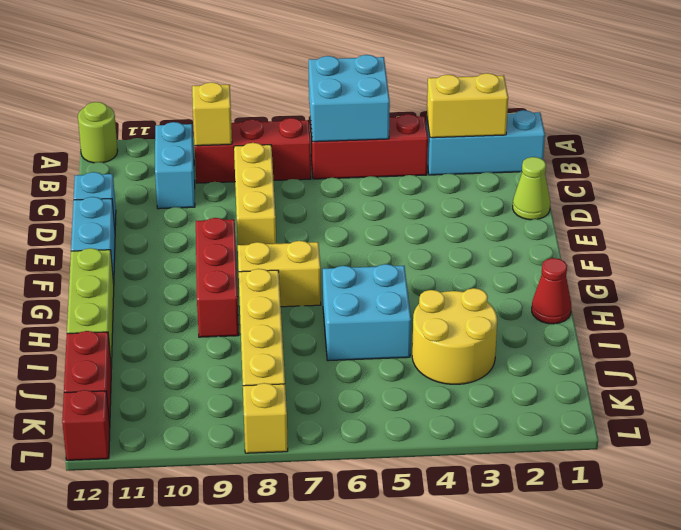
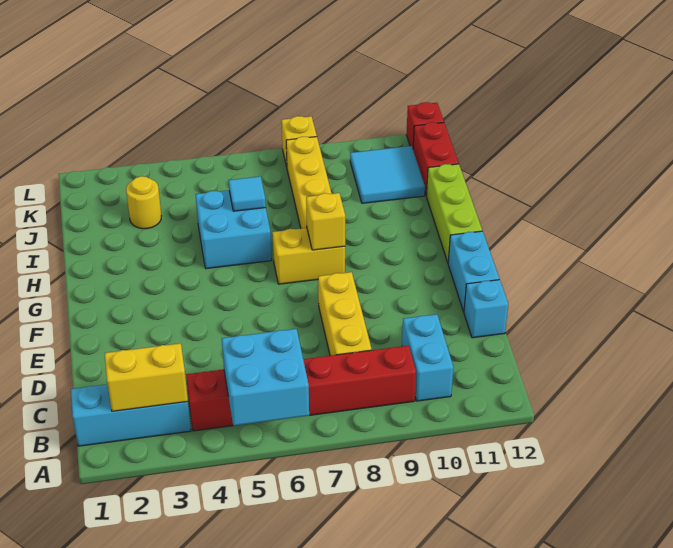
lime round brick A12 level 1 -> none
yellow brick B9 level 2 -> yellow brick G8 level 2
lime cone D1 level 1 -> none
red brick F9:H9 level 1 -> none
red cone H1 level 1 -> none
yellow round brick I3:J4 level 1 -> yellow round brick J3 level 1
none -> cyan tile I6 level 2
none -> cyan tile J10:K11 level 1

